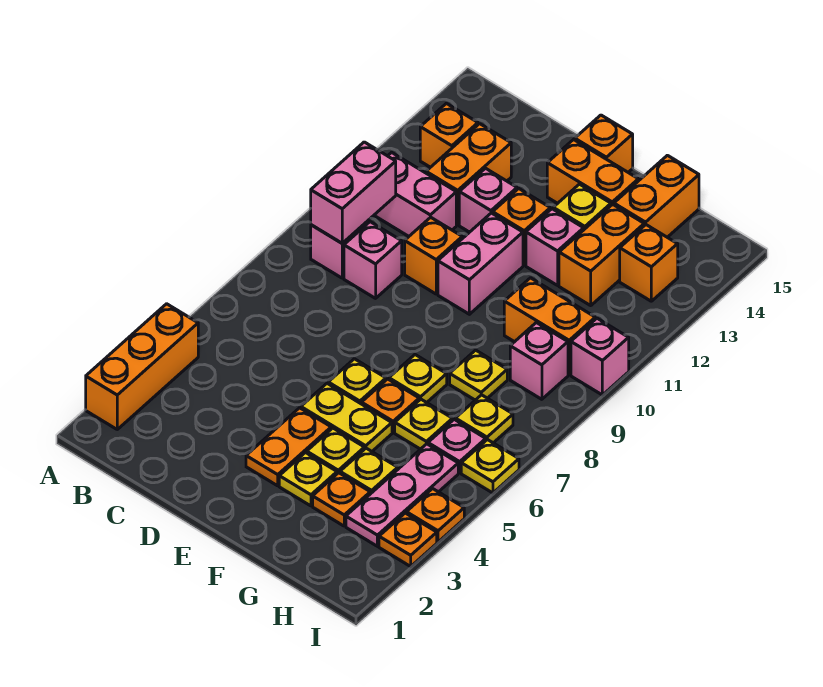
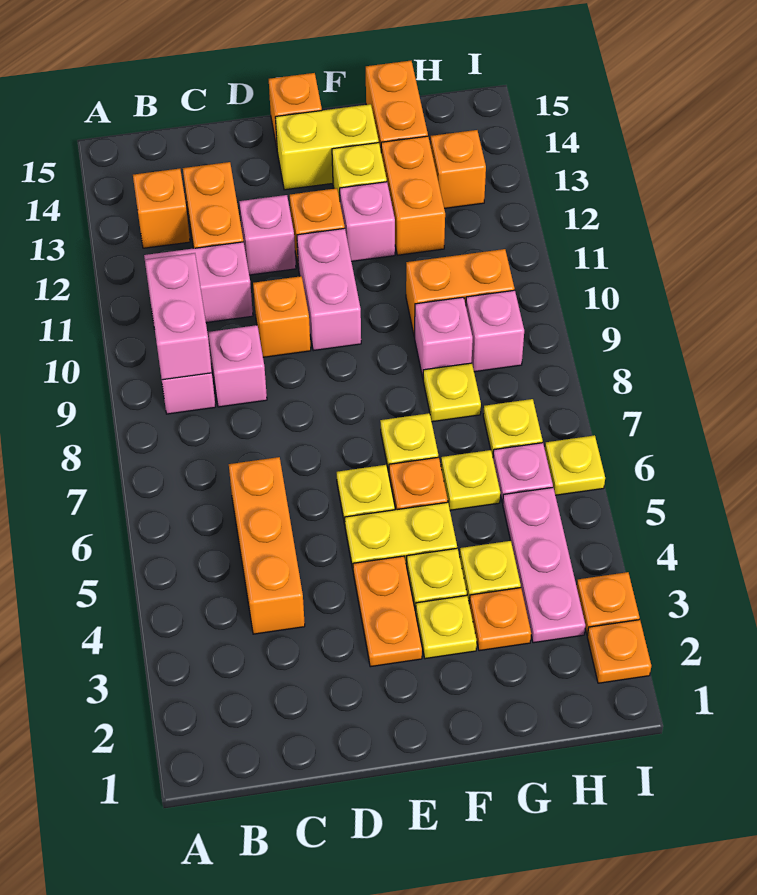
orange brick A2:A4 level 1 -> orange brick C4:C6 level 1
orange brick E14:F14 level 1 -> yellow brick E14:F14 level 1
orange plate I4 level 1 -> orange plate I2 level 1
pink brick I10 level 1 -> pink brick G9 level 1

